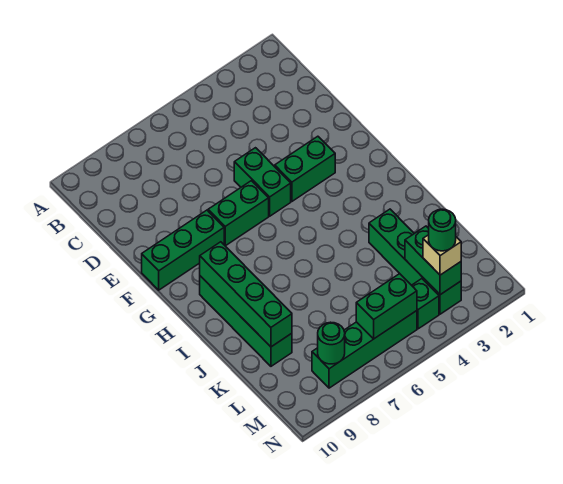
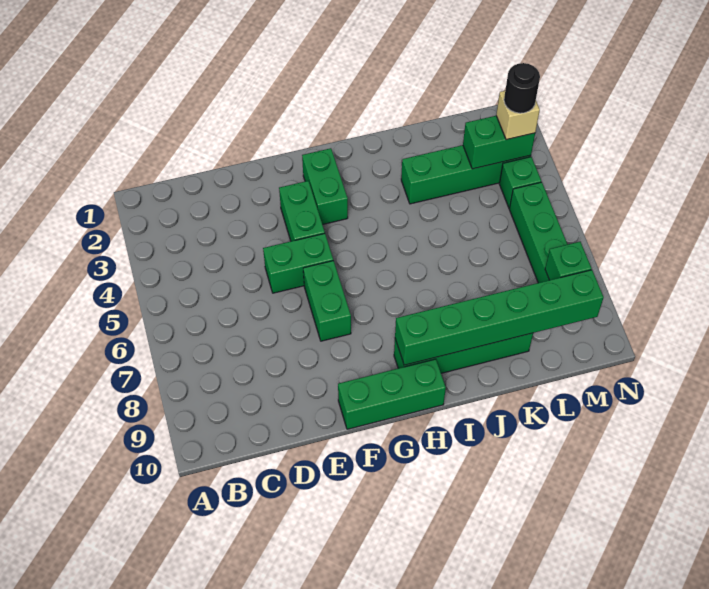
green brick F8:F10 level 1 -> green brick F10:H10 level 1
green brick H9:K9 level 2 -> green brick H9:M9 level 2
green round brick M3 level 4 -> black round brick M3 level 4
green brick M5:M6 level 2 -> green brick G2:G3 level 1
green round brick M8 level 2 -> green brick M8 level 2

